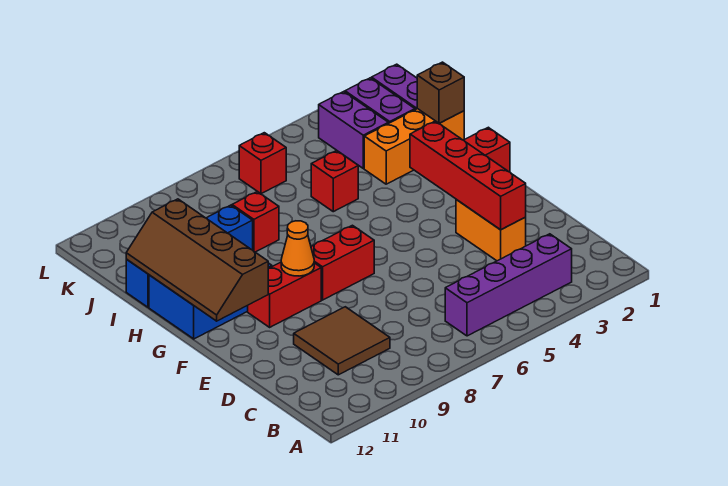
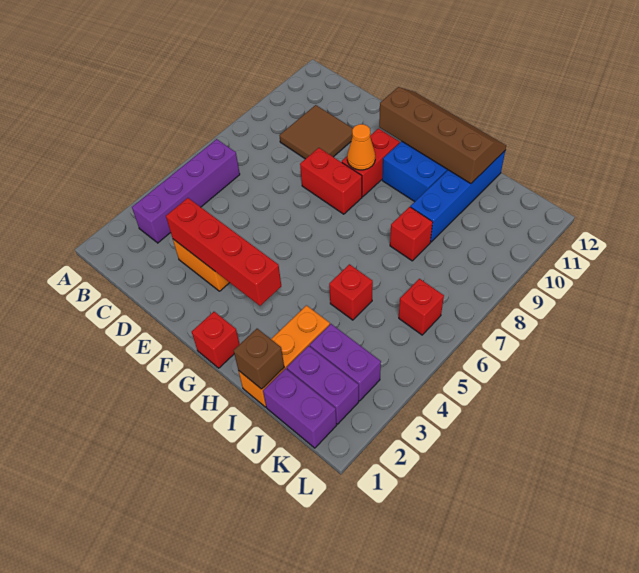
red brick F7:F8 level 1 -> red brick E8:F8 level 1

